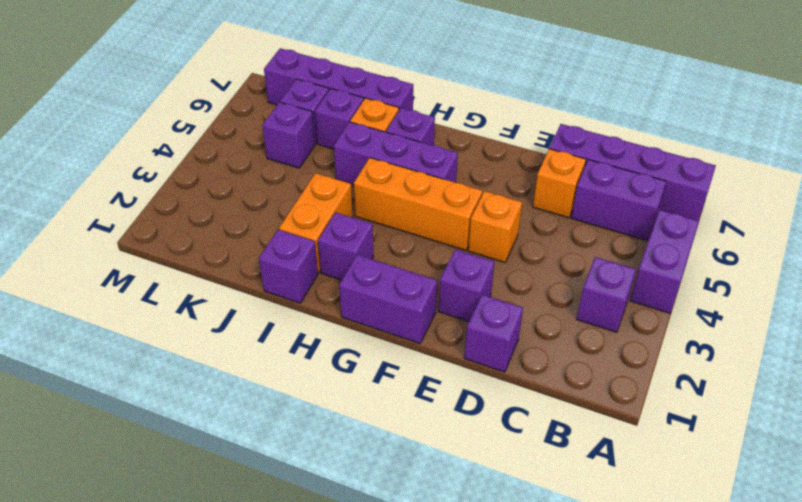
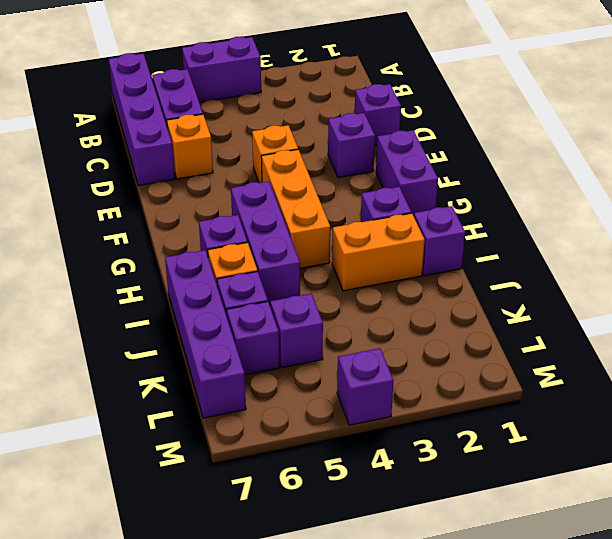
purple brick B3 level 1 -> purple brick M4 level 1

